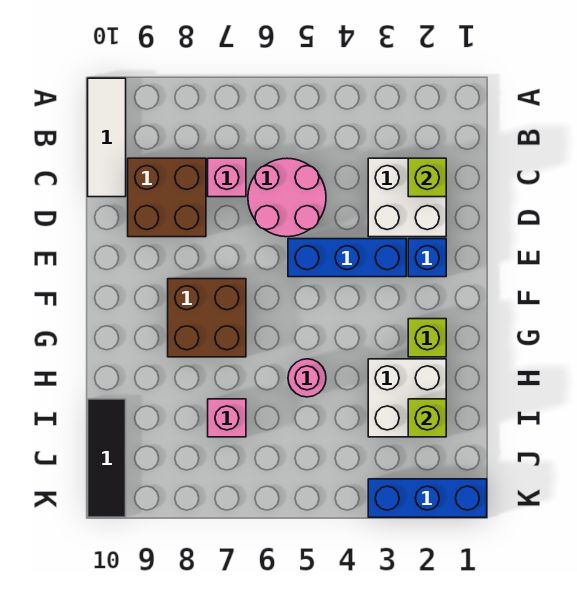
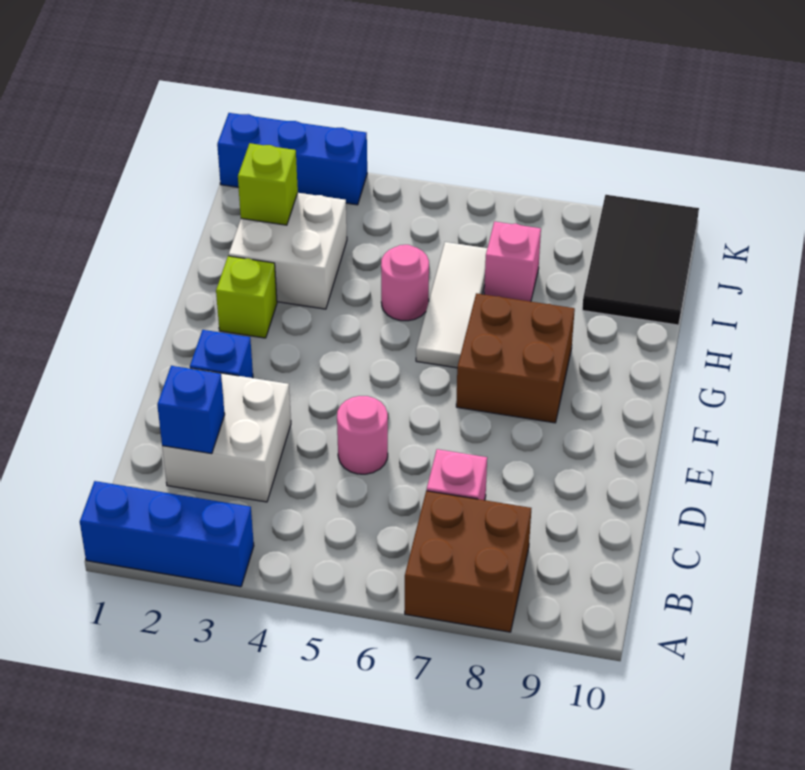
white tile A10:C10 level 1 -> white tile G6:I6 level 1
lime brick C2 level 2 -> blue brick C2 level 2
pink round brick C5:D6 level 1 -> pink round brick D5 level 1
brown brick C8:D9 level 1 -> brown brick A7:B8 level 1
blue brick E3:E5 level 1 -> blue brick A1:A3 level 1
black tile I10:K10 level 1 -> black tile I9:K10 level 1

